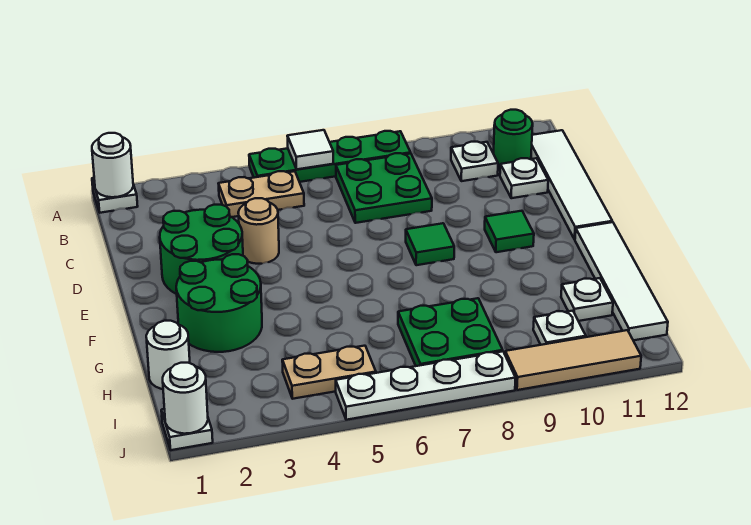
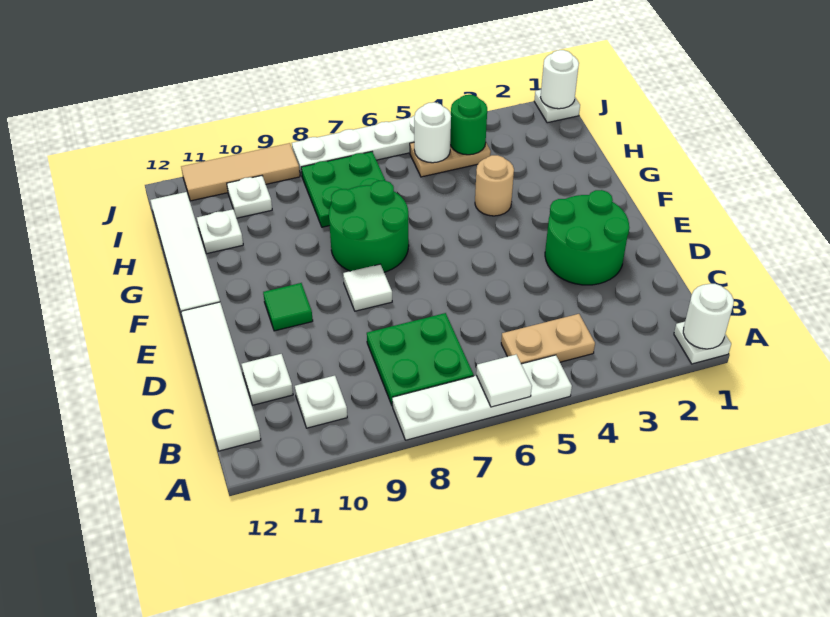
green plate A5:A8 level 1 -> white plate A5:A8 level 1
green round brick B11 level 1 -> green round brick I4 level 2
tan round brick D4 level 1 -> tan round brick G4 level 1
green tile E8 level 1 -> white tile E8 level 1
green round brick F2:G3 level 1 -> green round brick F7:G8 level 1
white round brick H1 level 1 -> white round brick I5 level 2

